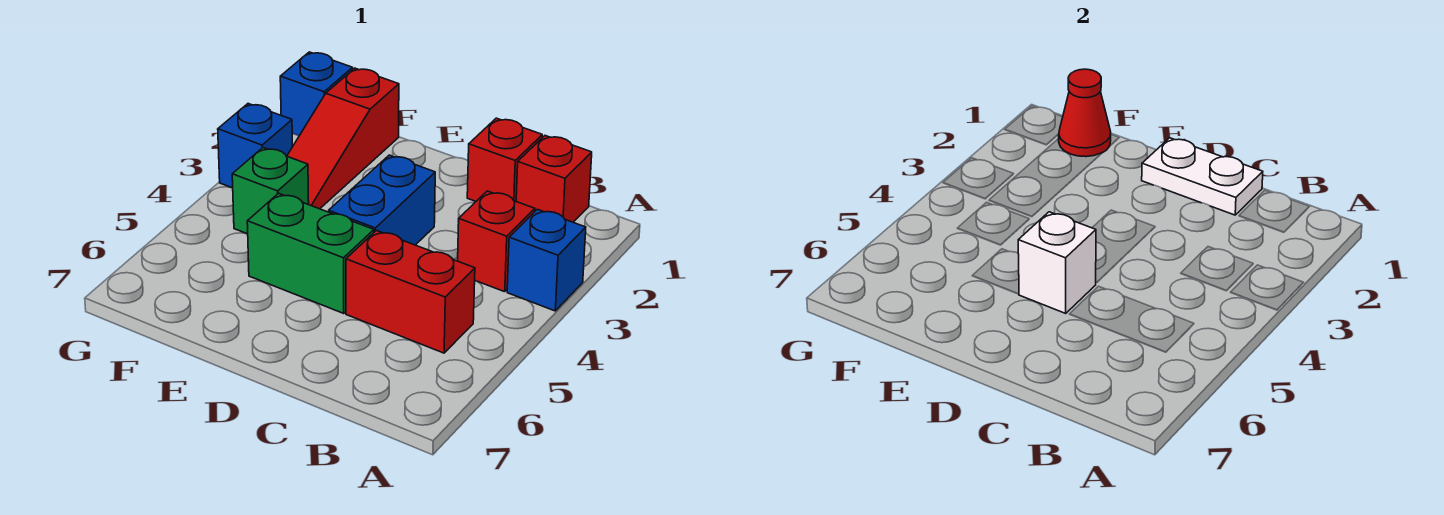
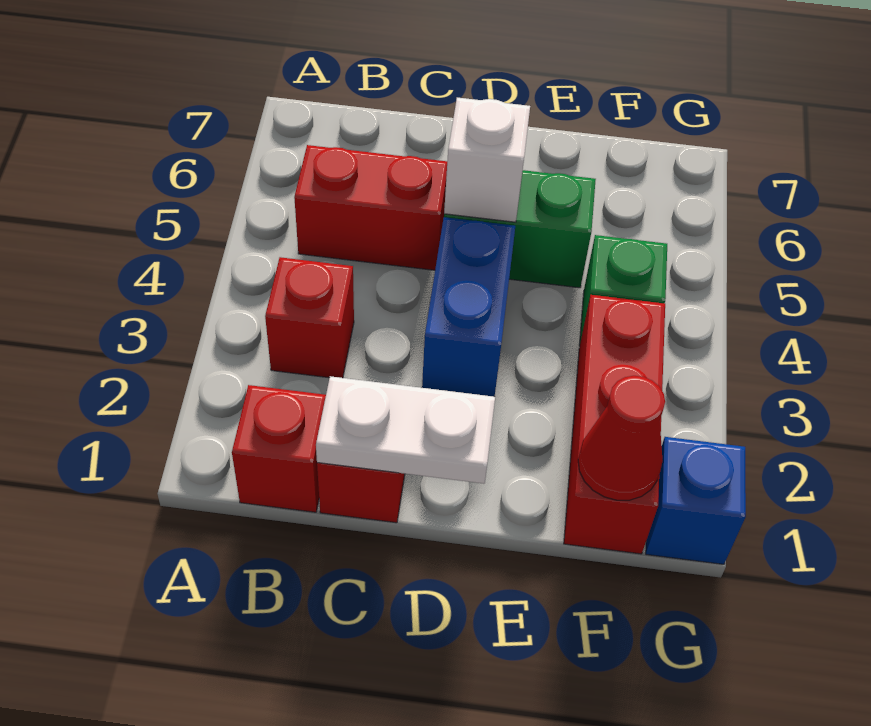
blue brick A3 level 1 -> none
red slope F1:F3 level 1 top 1 -> red brick F1:F3 level 1
blue brick G3 level 1 -> none

